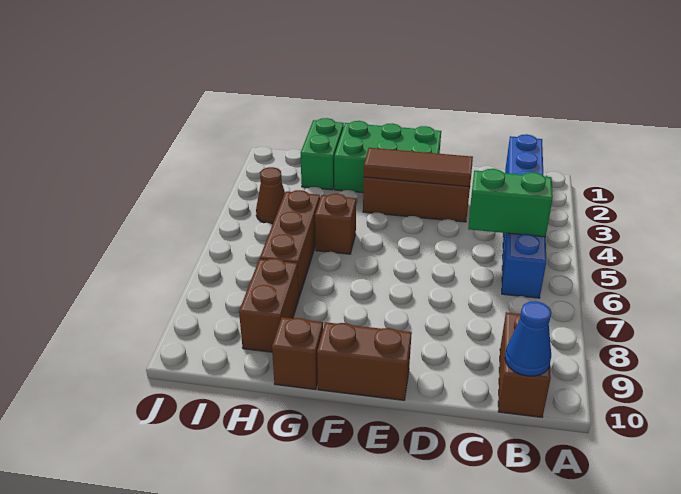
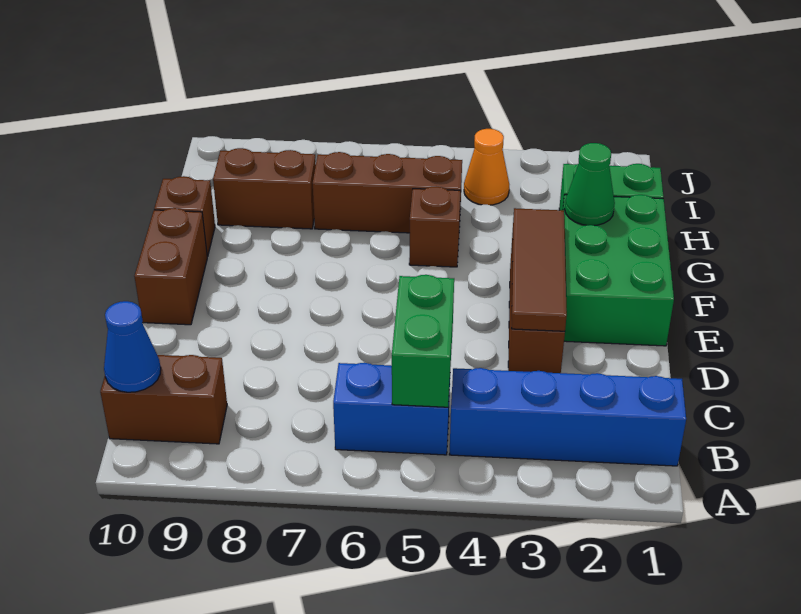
none -> green cone G2 level 2
brown cone I4 level 1 -> orange cone I4 level 1

